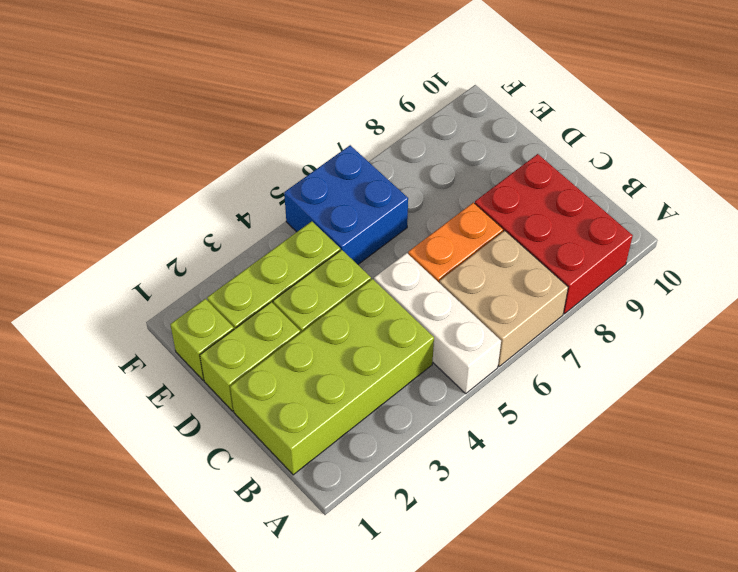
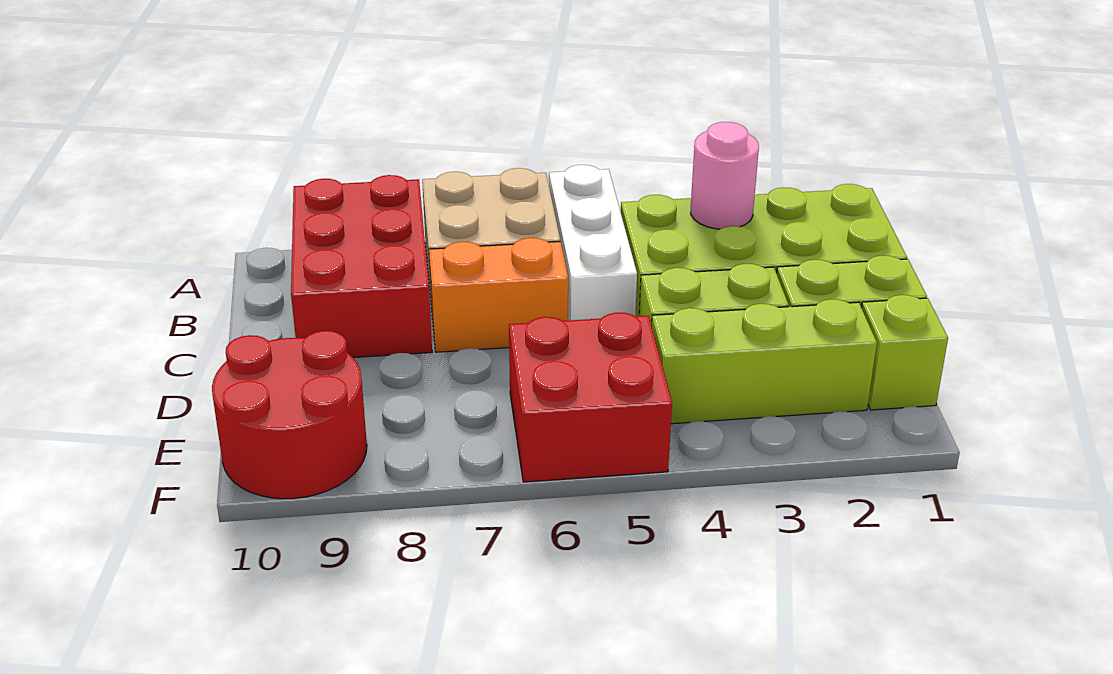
none -> pink round brick B3 level 2
blue brick E5:F6 level 1 -> red brick E5:F6 level 1
none -> red round brick E9:F10 level 1

